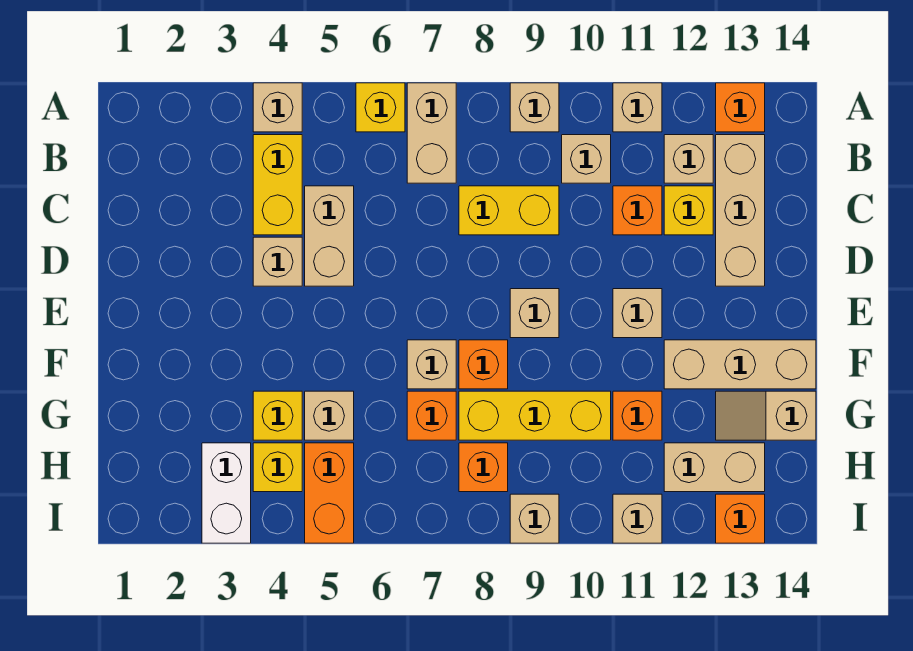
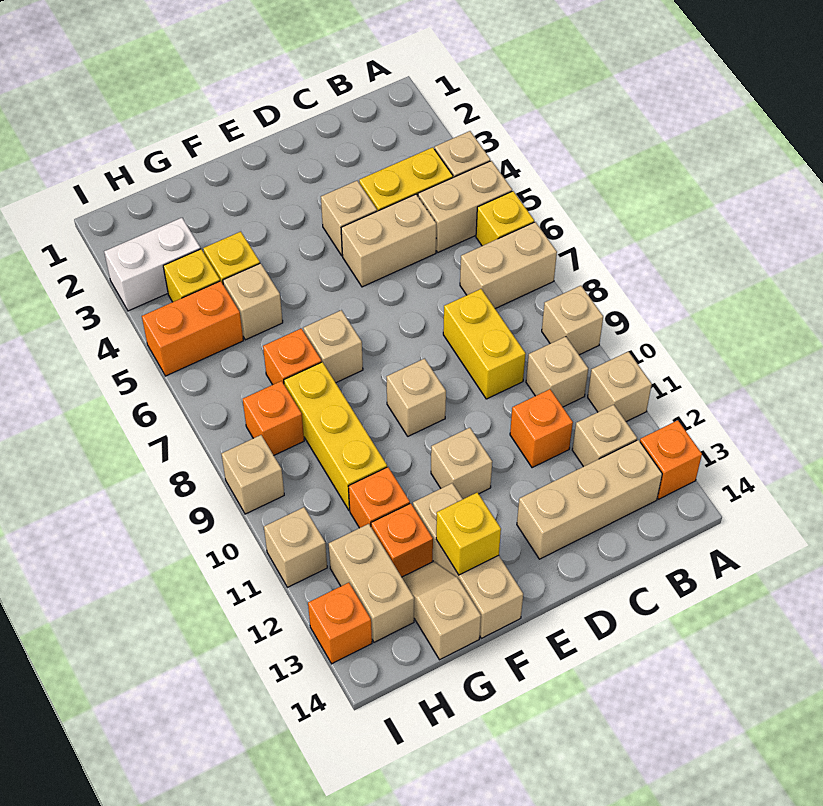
none -> tan brick A5:B5 level 1
yellow brick C12 level 1 -> yellow brick F13 level 2
orange brick F8 level 1 -> orange brick G12 level 1

